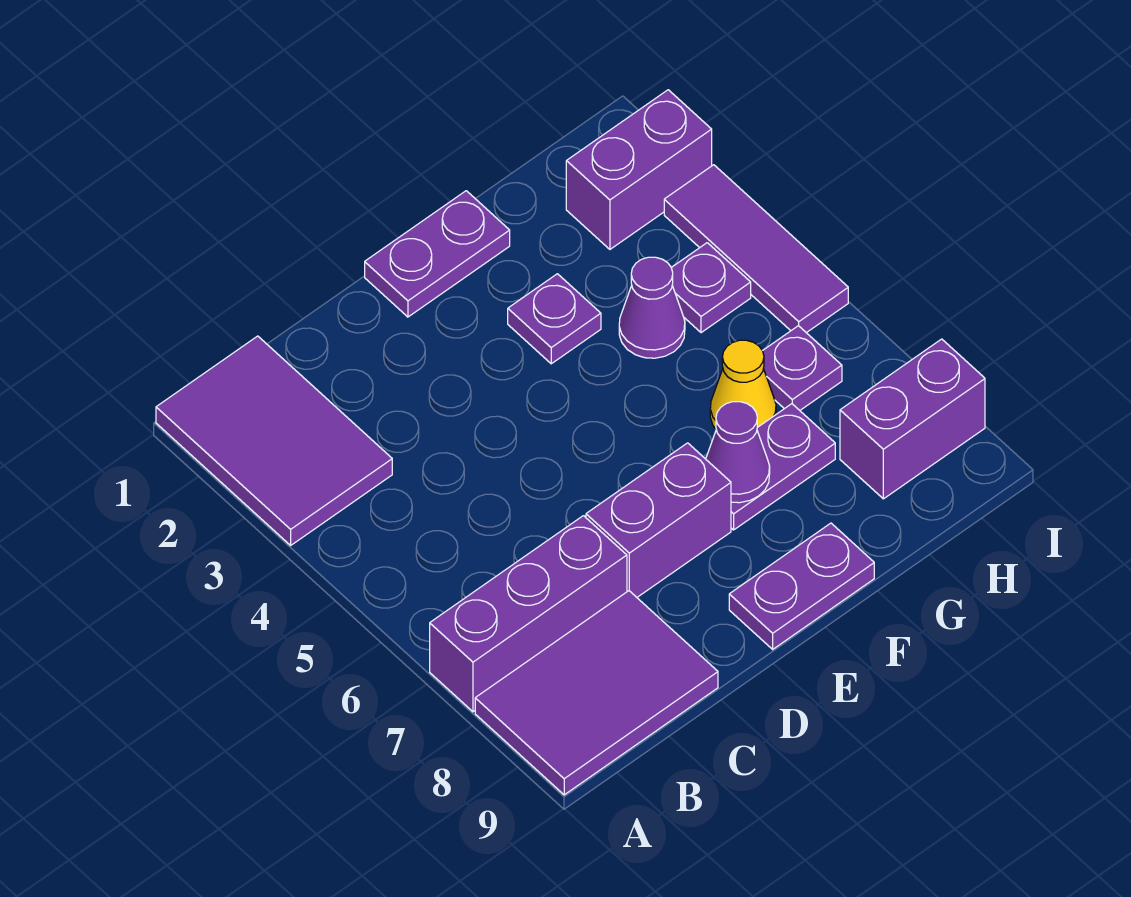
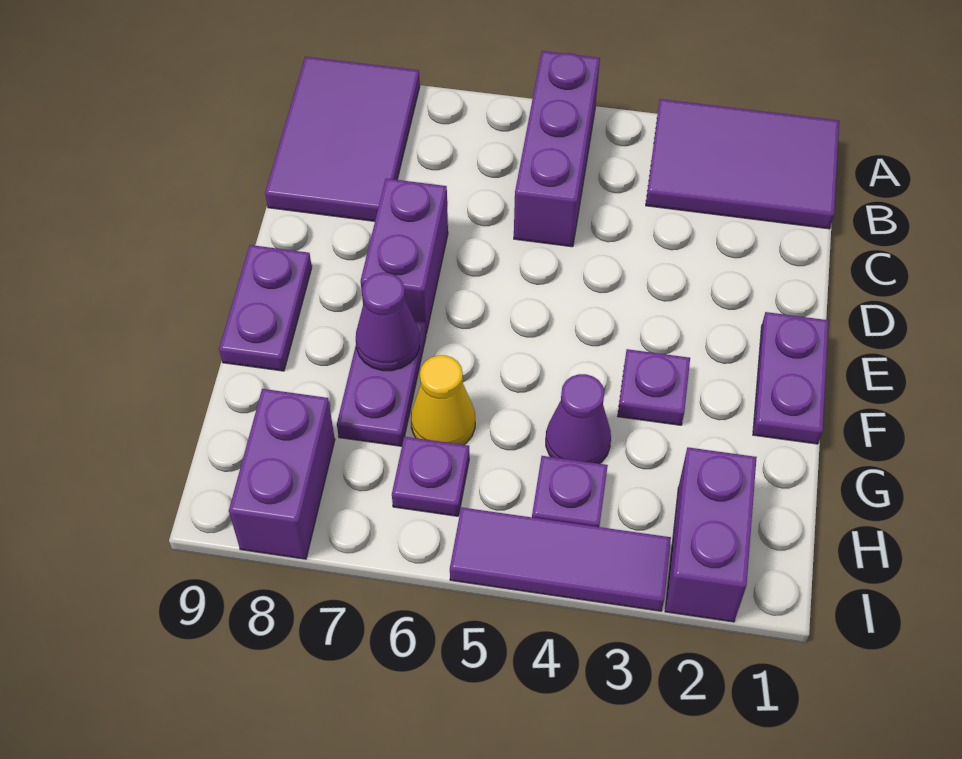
purple brick A7:C7 level 1 -> purple brick A5:C5 level 1

